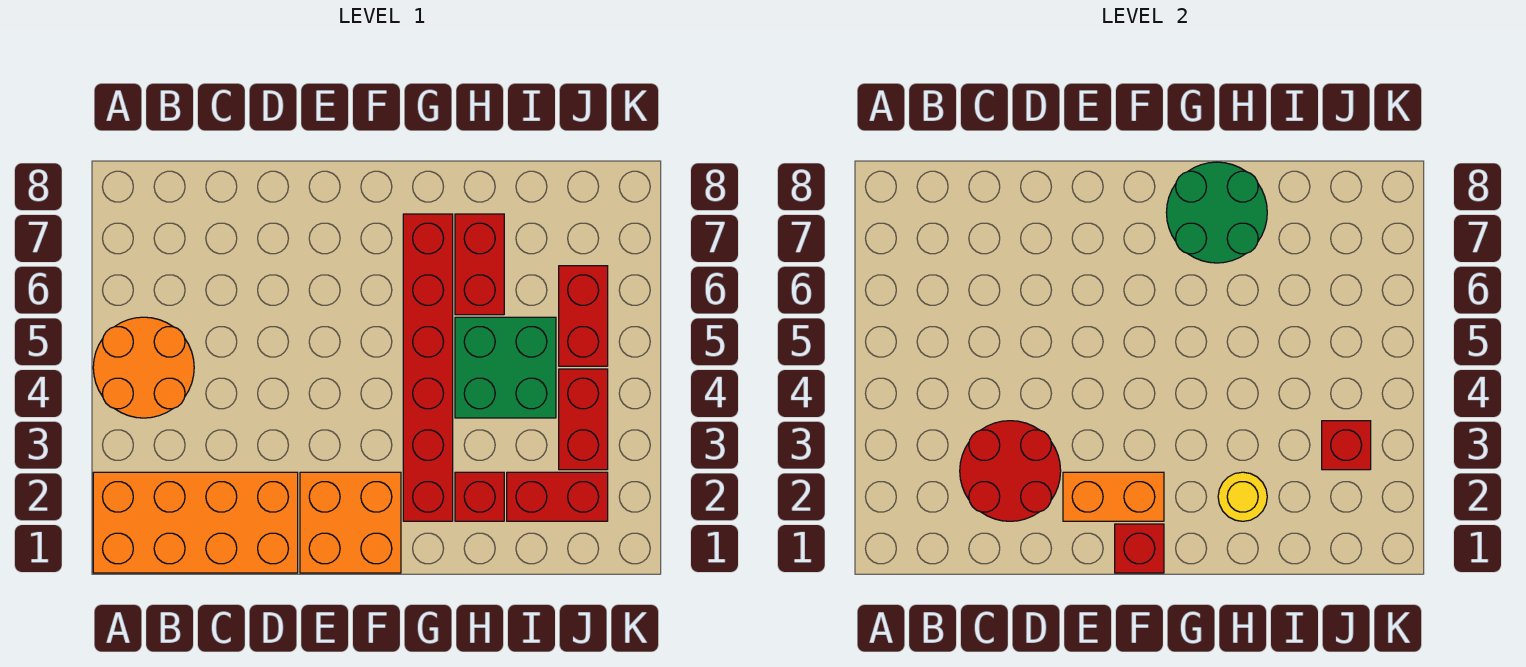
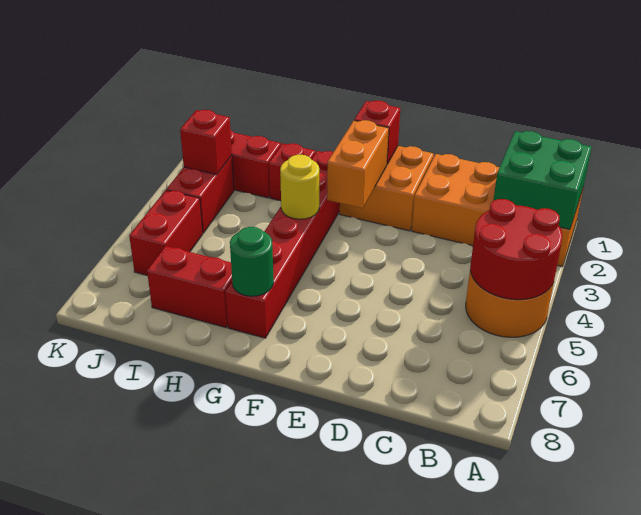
red round brick C2:D3 level 2 -> red round brick A4:B5 level 2
orange brick E2:F2 level 2 -> orange brick F2:F3 level 2
green round brick G7:H8 level 2 -> green round brick G7 level 2
yellow round brick H2 level 2 -> yellow round brick G4 level 2
green brick H4:I5 level 1 -> green brick A1:B2 level 2
red brick H6:H7 level 1 -> red brick H7:I7 level 1

